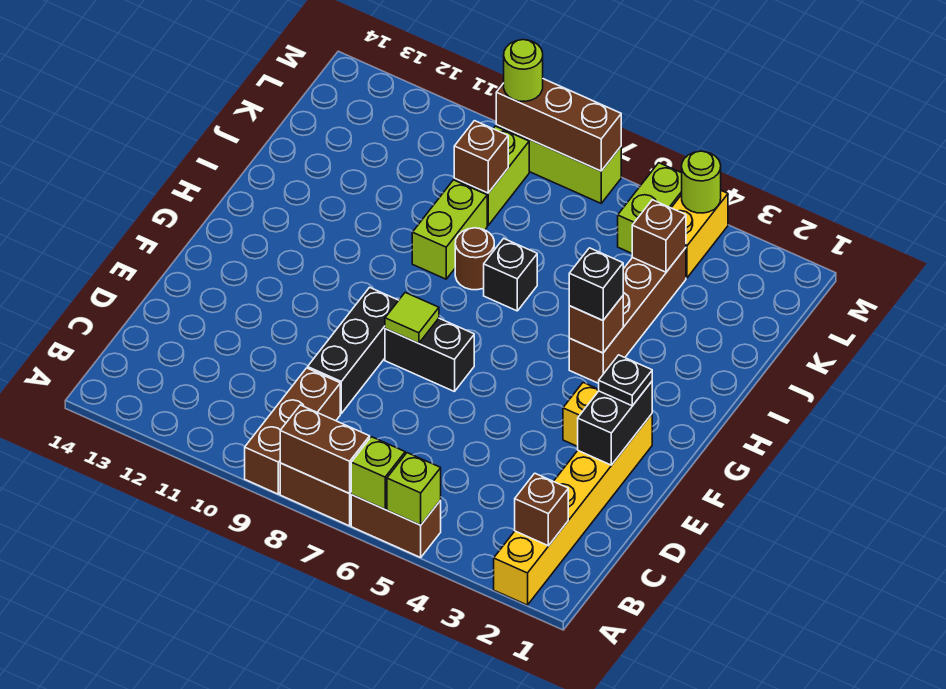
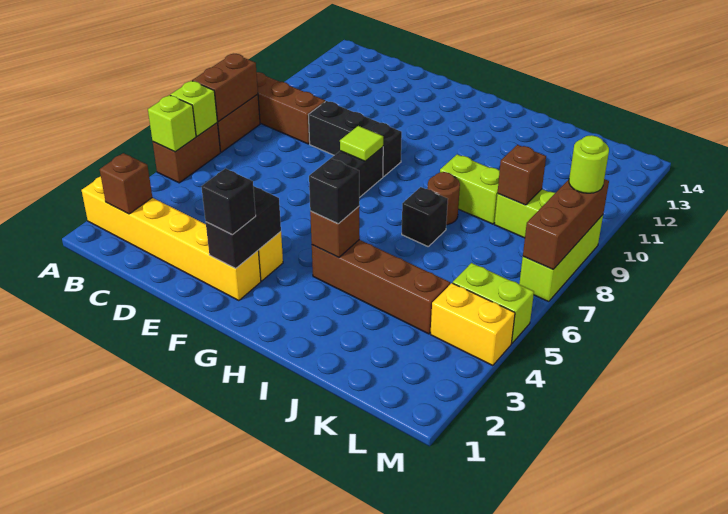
black brick E2:F2 level 2 -> black brick F2:F3 level 2
black plate F2 level 3 -> black brick F2 level 3
brown brick K4 level 2 -> none
lime round brick M4 level 2 -> none

